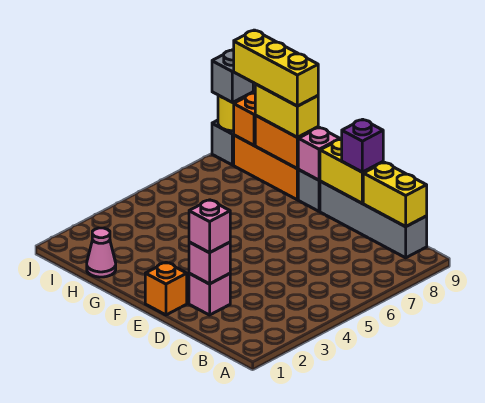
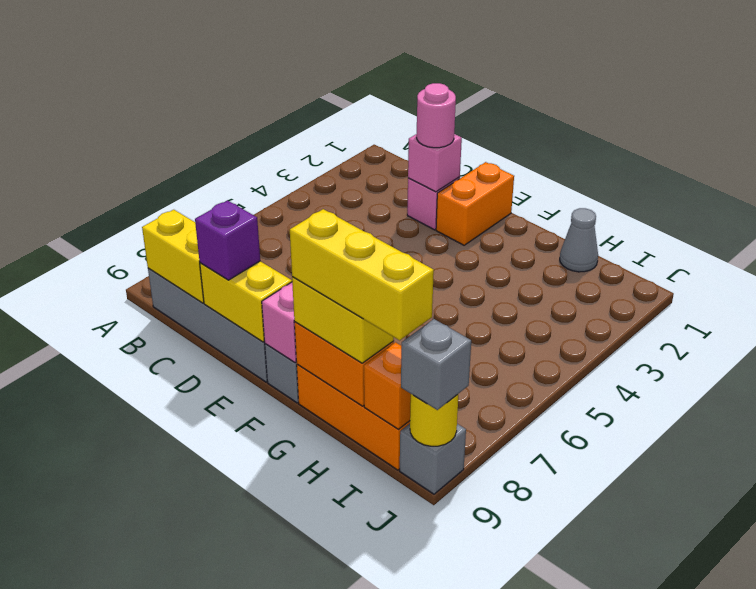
pink brick D2 level 3 -> pink round brick D2 level 3
orange brick E1 level 1 -> orange brick E1:E2 level 1
pink cone H1 level 1 -> grey cone H1 level 1

